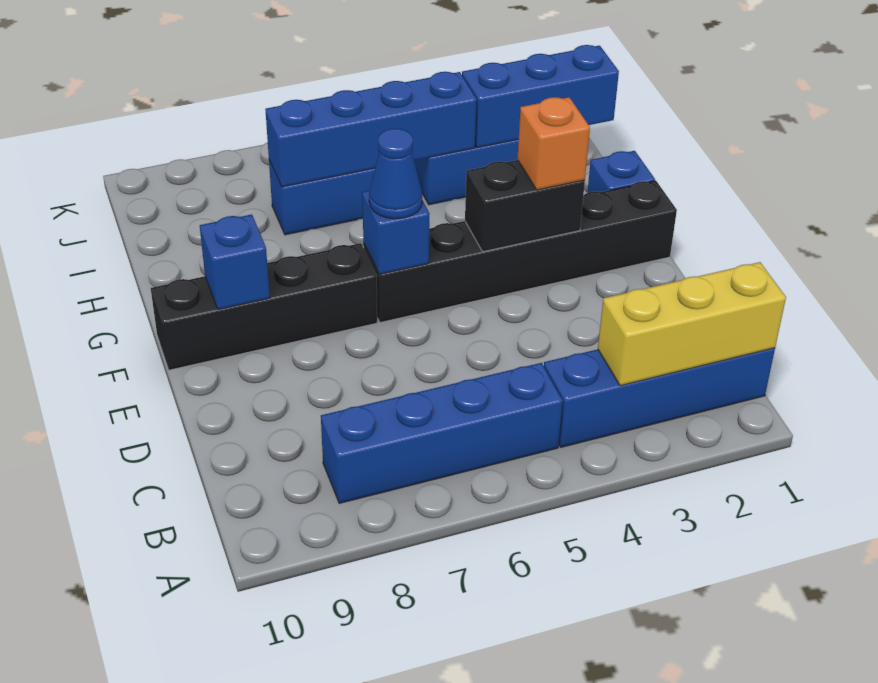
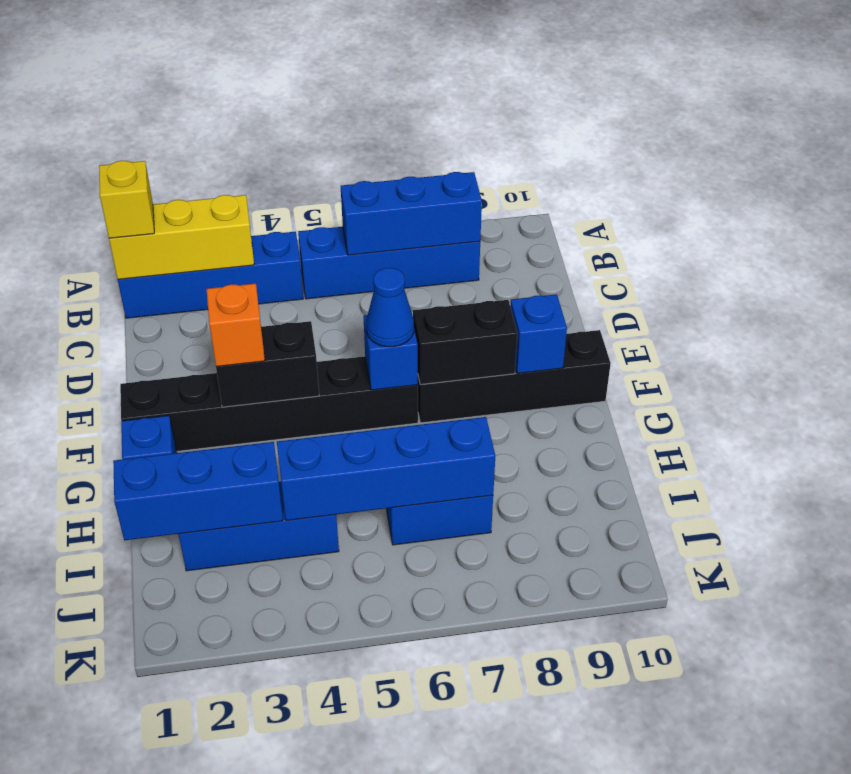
none -> yellow brick B1 level 3
none -> blue brick B6:B8 level 2
none -> black brick F7:F8 level 2

